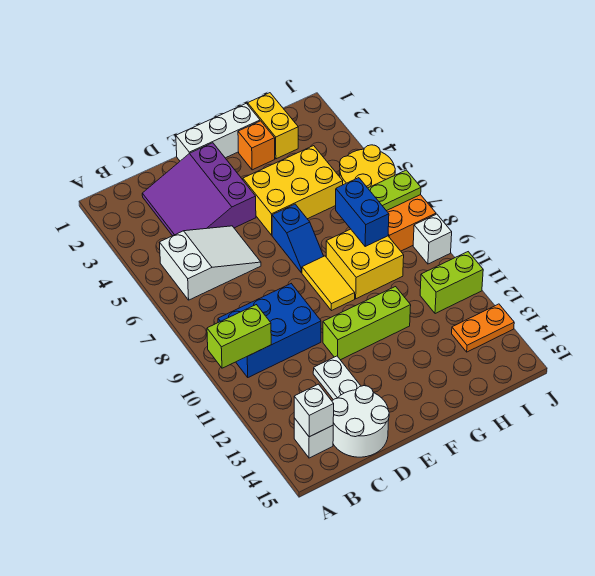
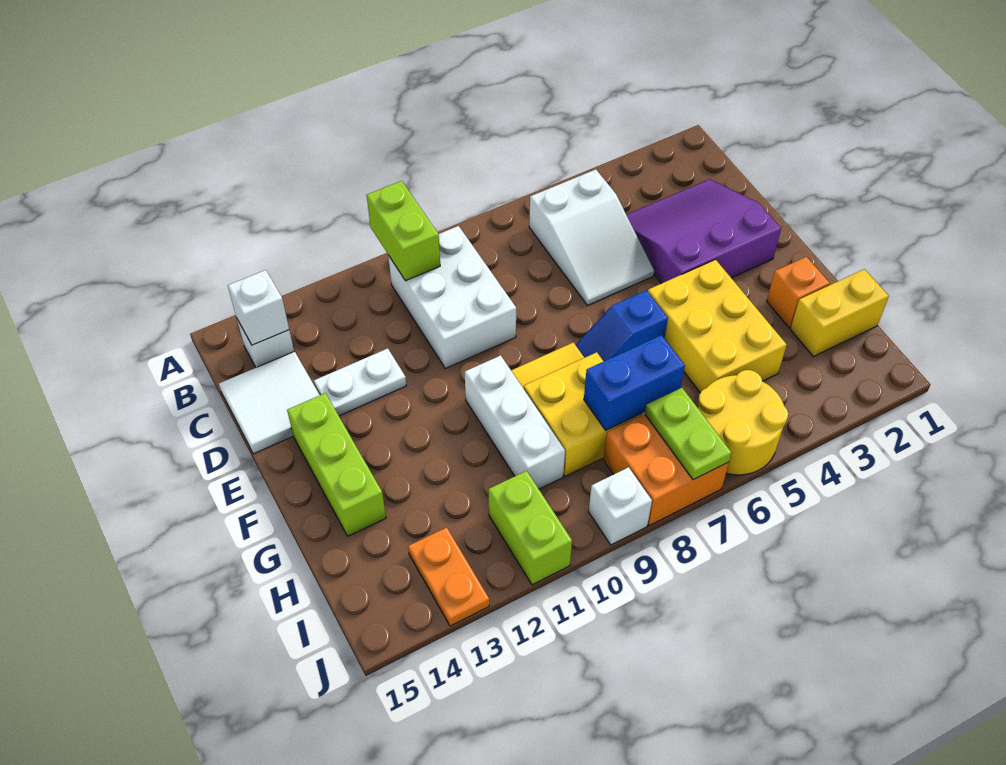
blue brick B9:D10 level 1 -> white brick B9:D10 level 1
white round brick C14:D15 level 1 -> white tile C14:D15 level 1
white brick E1:G1 level 1 -> white brick F10:H10 level 1
lime brick E11:G11 level 1 -> lime brick E14:G14 level 1

